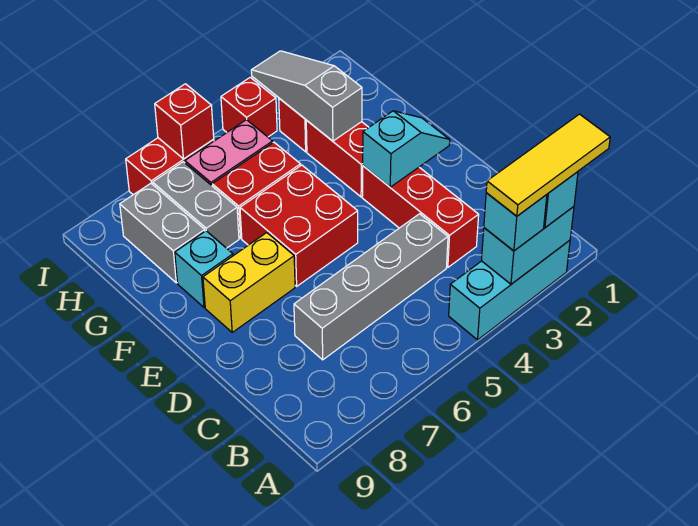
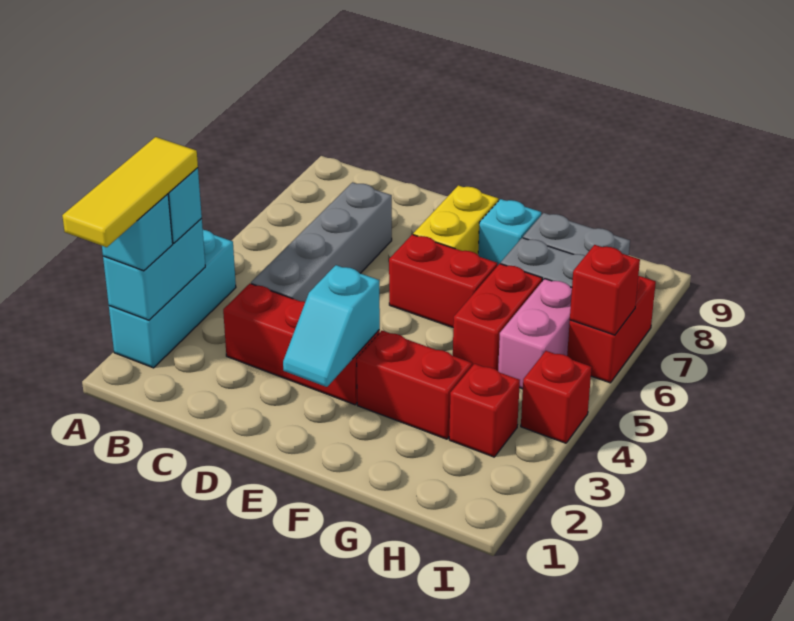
red brick E5:F6 level 1 -> red brick E6:F6 level 1
grey slope G3:I3 level 2 top G -> none

